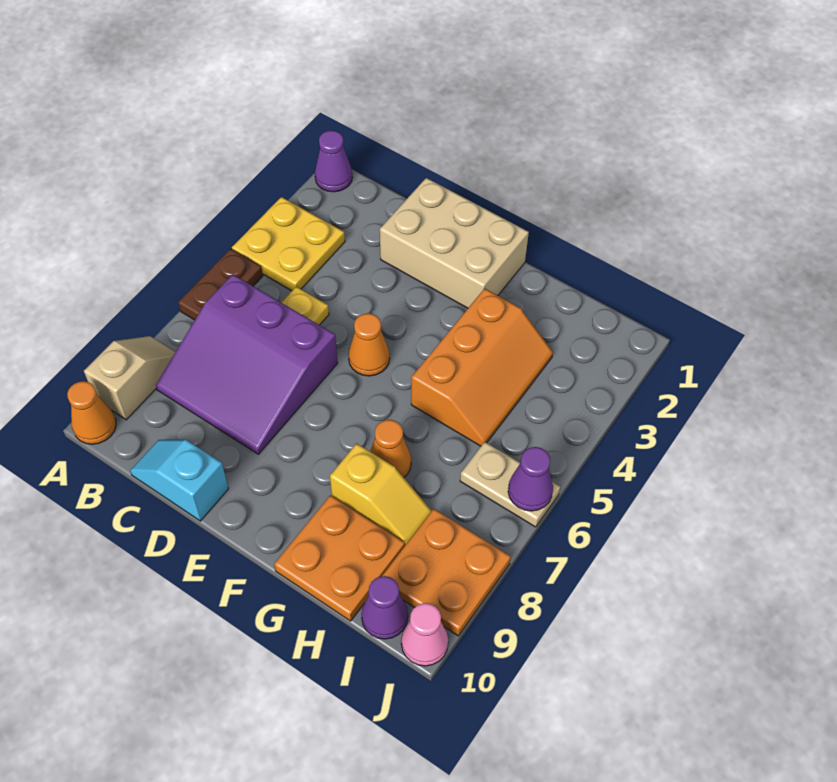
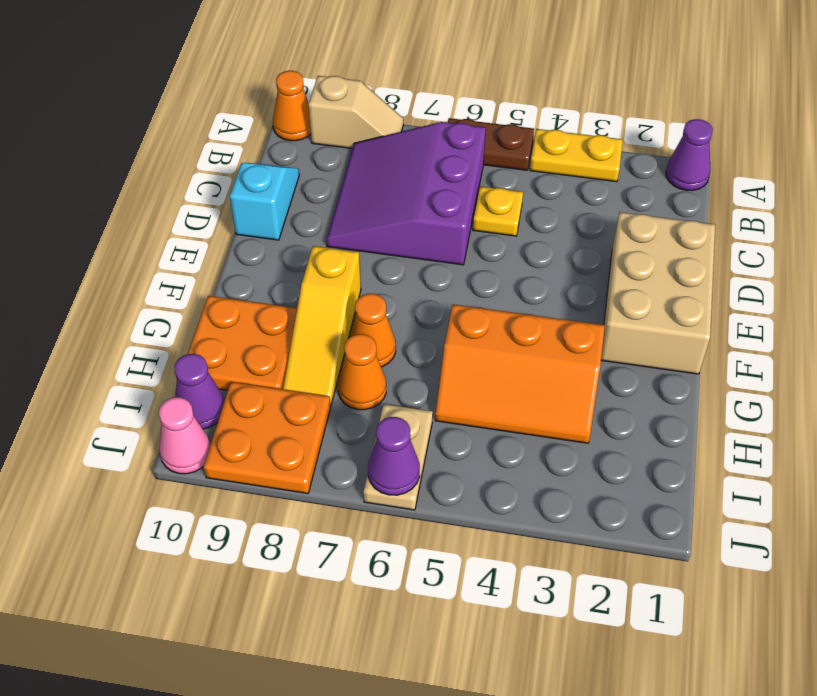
yellow plate A3:B4 level 1 -> yellow plate A3:A4 level 1
orange cone E5 level 1 -> orange cone H7 level 1
yellow slope G8:H8 level 1 top G -> yellow slope F8:H8 level 1 top F

